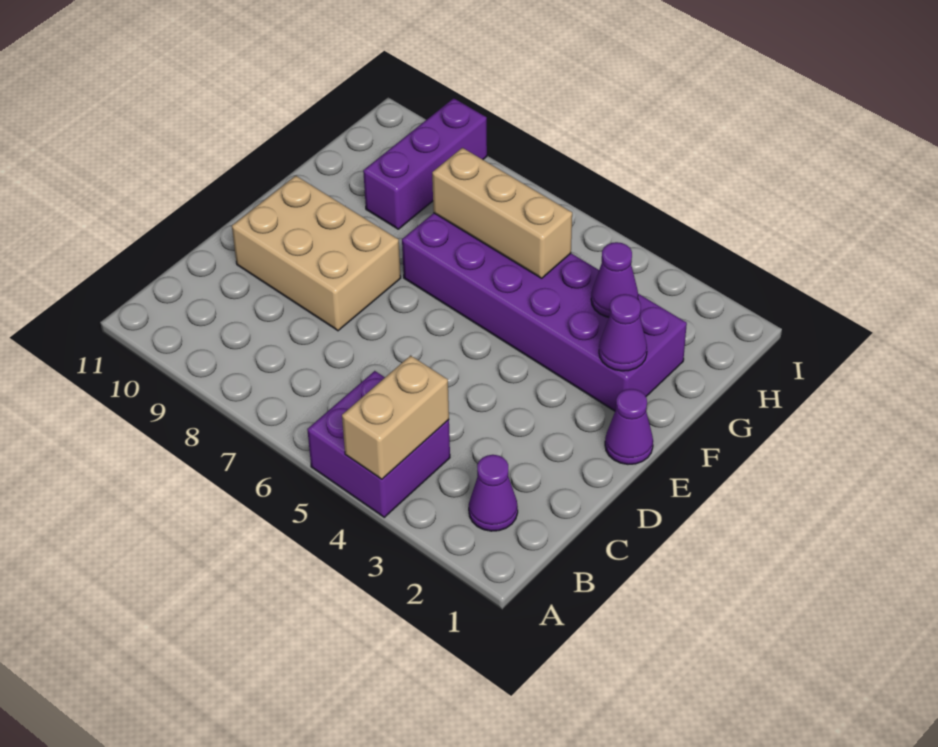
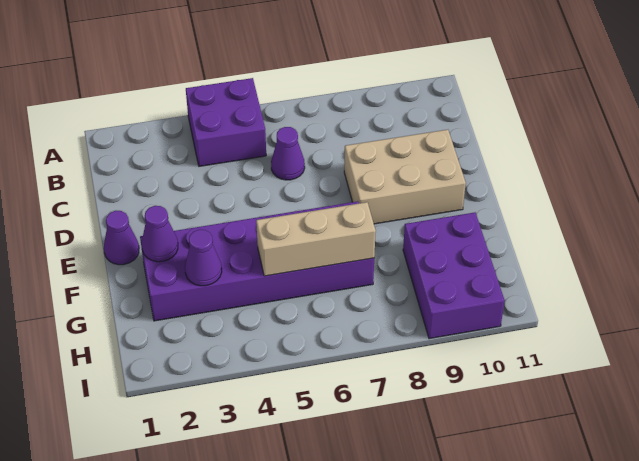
tan brick A4:B4 level 2 -> none
purple cone B2 level 1 -> purple cone C6 level 1
purple brick G9:I9 level 1 -> purple brick G9:I10 level 1

